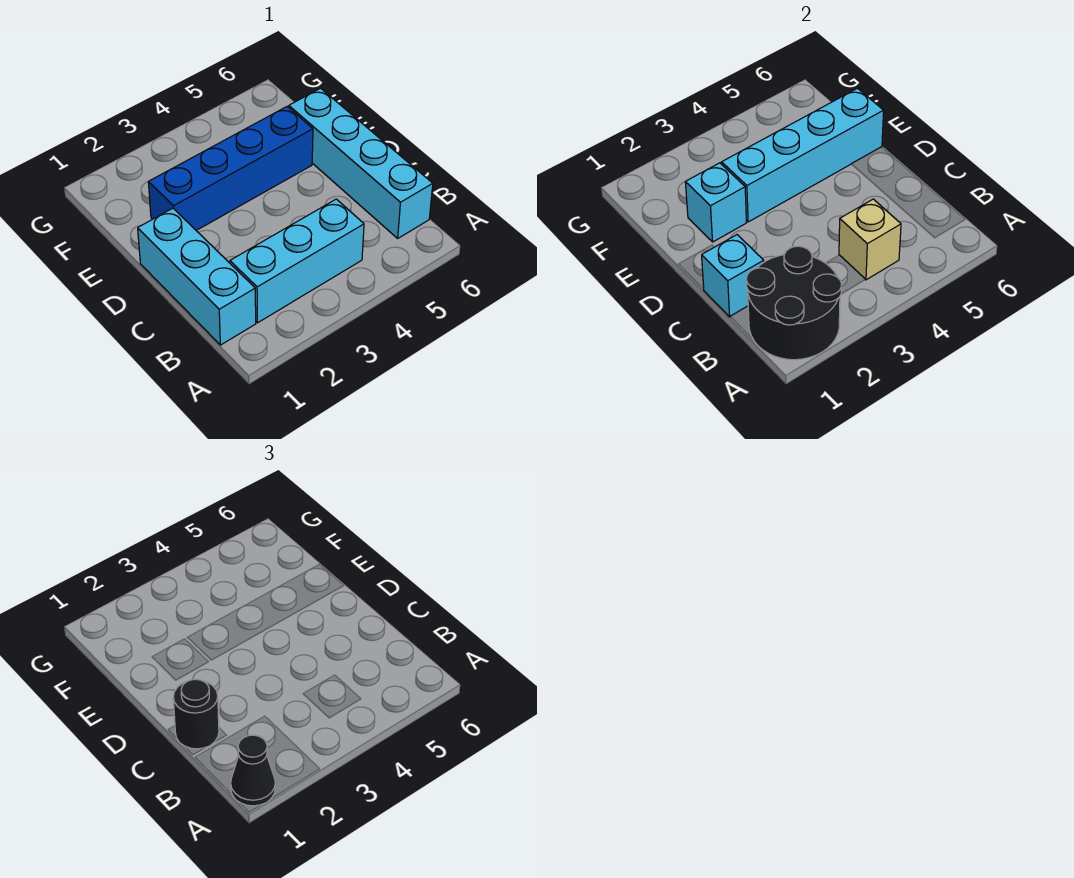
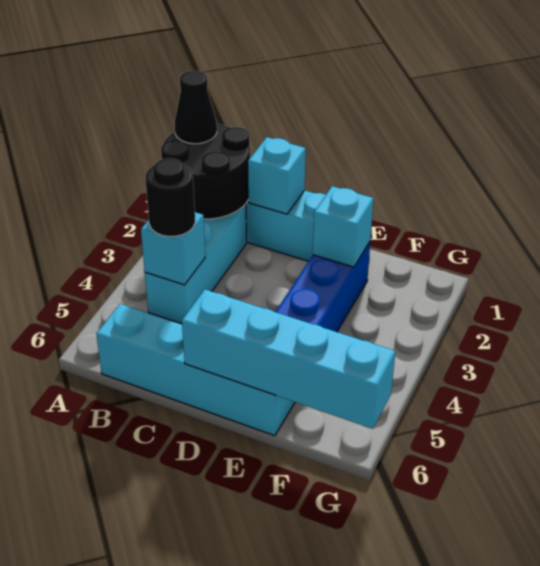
tan brick B4 level 2 -> cyan brick B4 level 2
black round brick C1 level 3 -> black round brick B4 level 3
cyan brick E3:E6 level 2 -> cyan brick D6:G6 level 2

